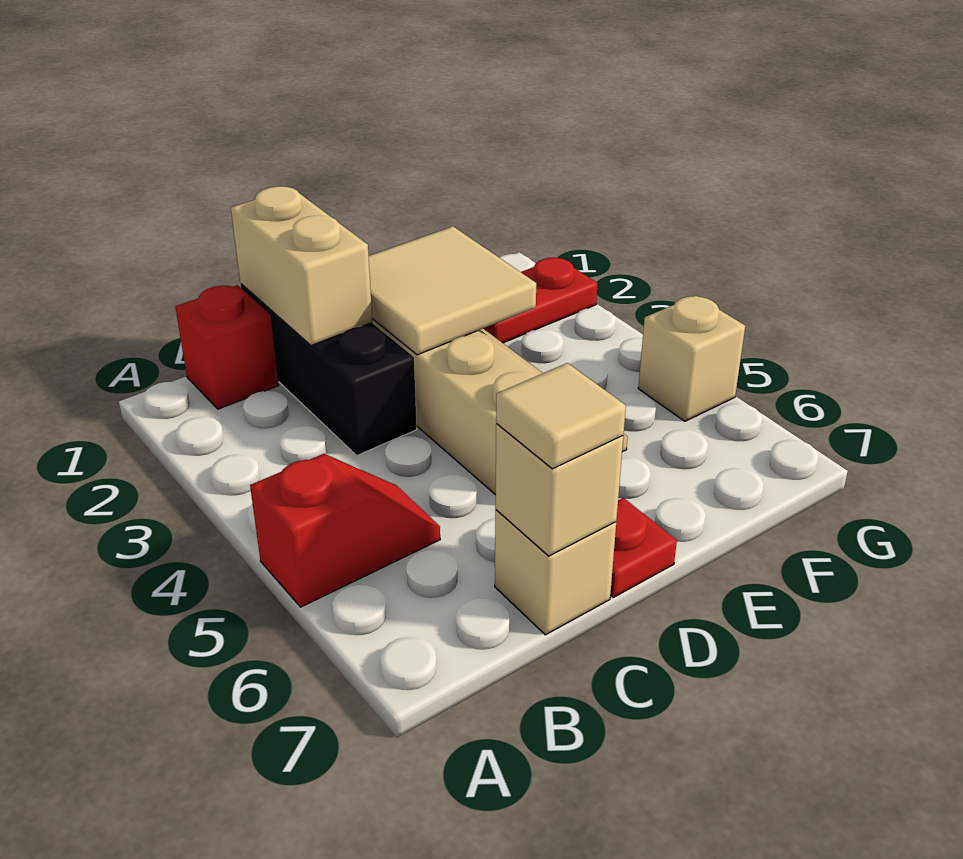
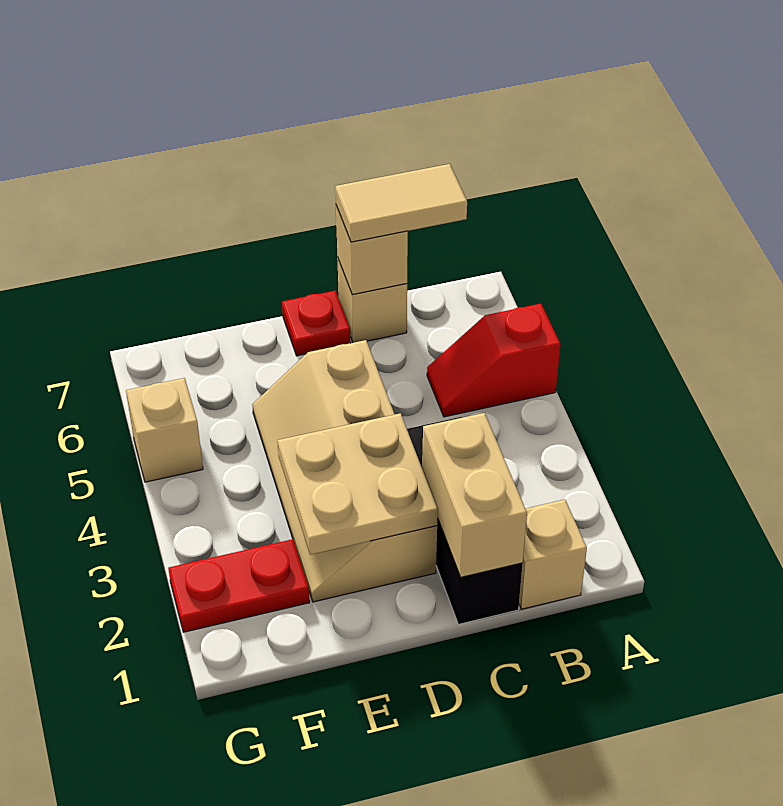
red brick B1 level 1 -> tan brick B1 level 1
tan tile C7 level 3 -> tan tile B7:C7 level 3
tan tile D2:E3 level 2 -> tan plate D2:E3 level 2

